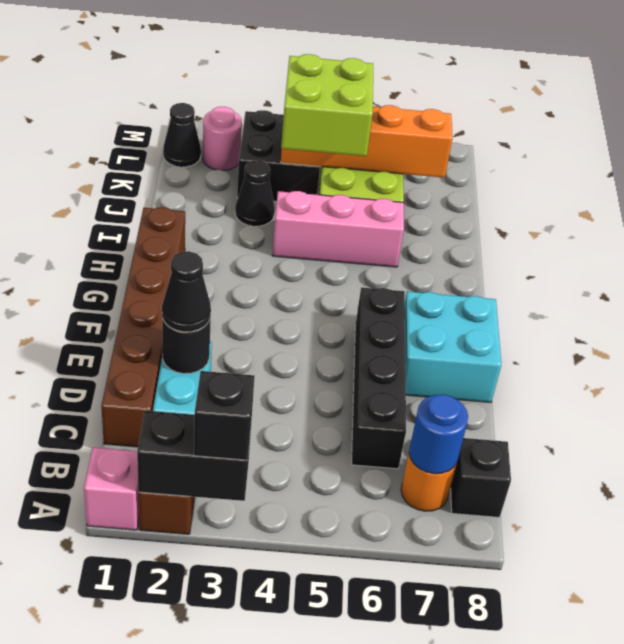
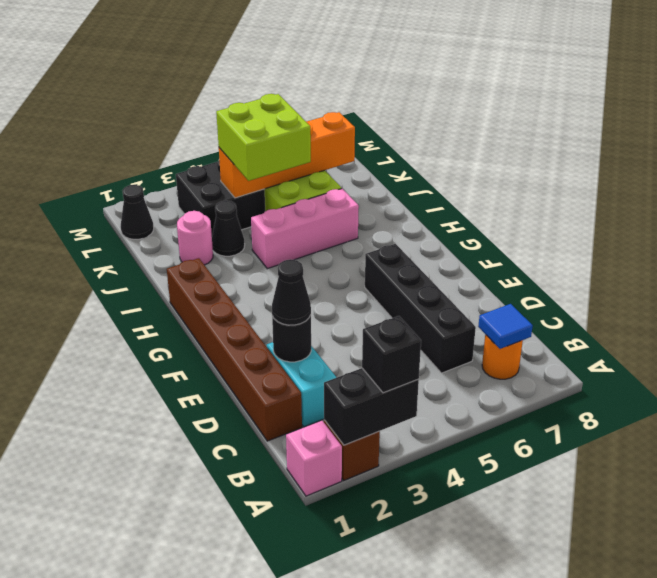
blue round brick B7 level 2 -> blue tile B7 level 2
black brick B8 level 1 -> none
cyan brick E7:F8 level 1 -> none
pink round brick L2 level 1 -> pink round brick J2 level 1

